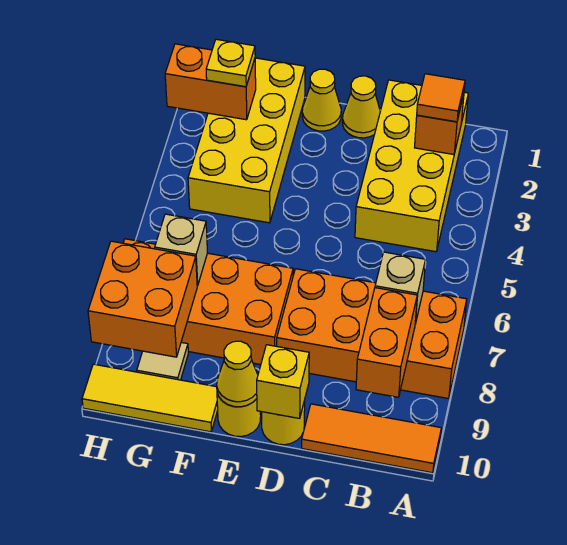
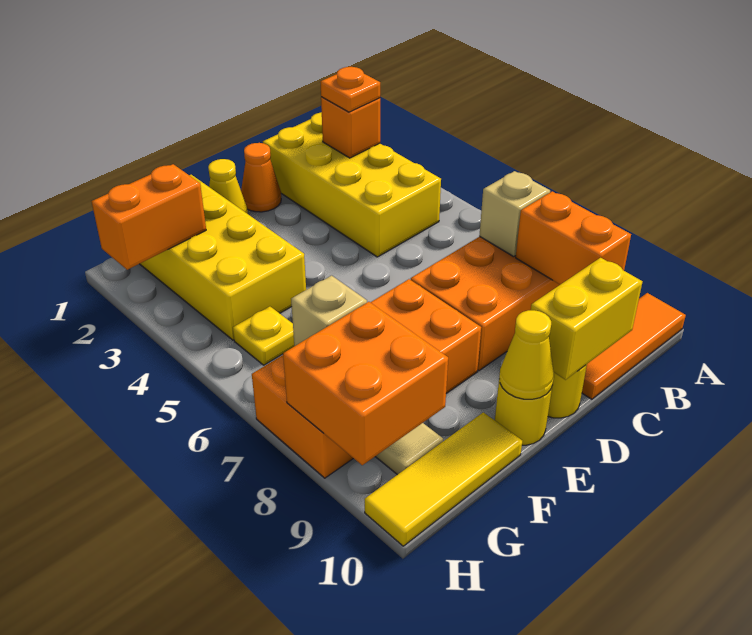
orange tile B2 level 3 -> orange plate B2 level 3
yellow cone D1 level 1 -> orange cone D1 level 1
yellow brick D10 level 2 -> yellow brick C10:D10 level 2
yellow plate G2 level 3 -> yellow plate G5 level 1

